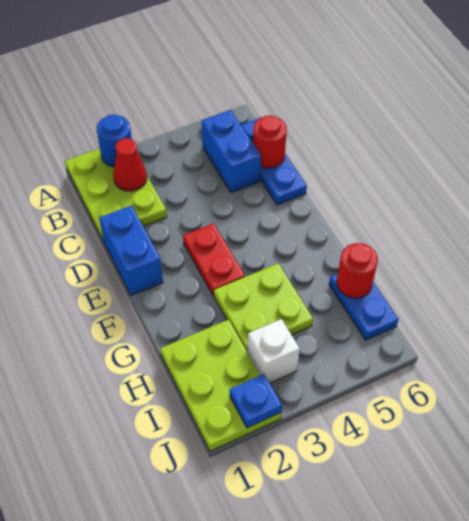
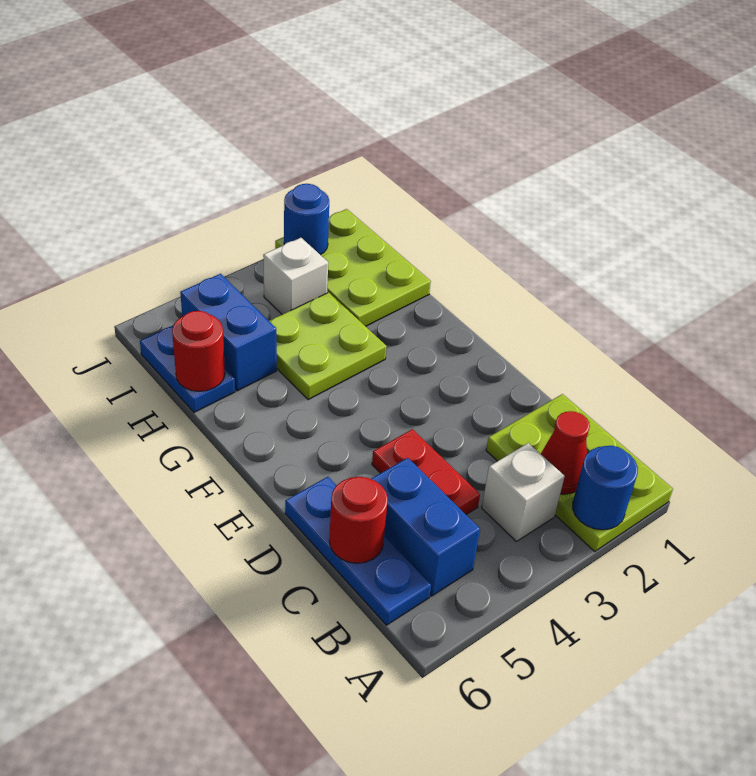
none -> white brick B3 level 1
blue brick D1:E1 level 1 -> blue brick H5:I5 level 1
red plate E3:F3 level 1 -> red plate C4:D4 level 1
blue plate J2 level 2 -> blue round brick J2 level 2

